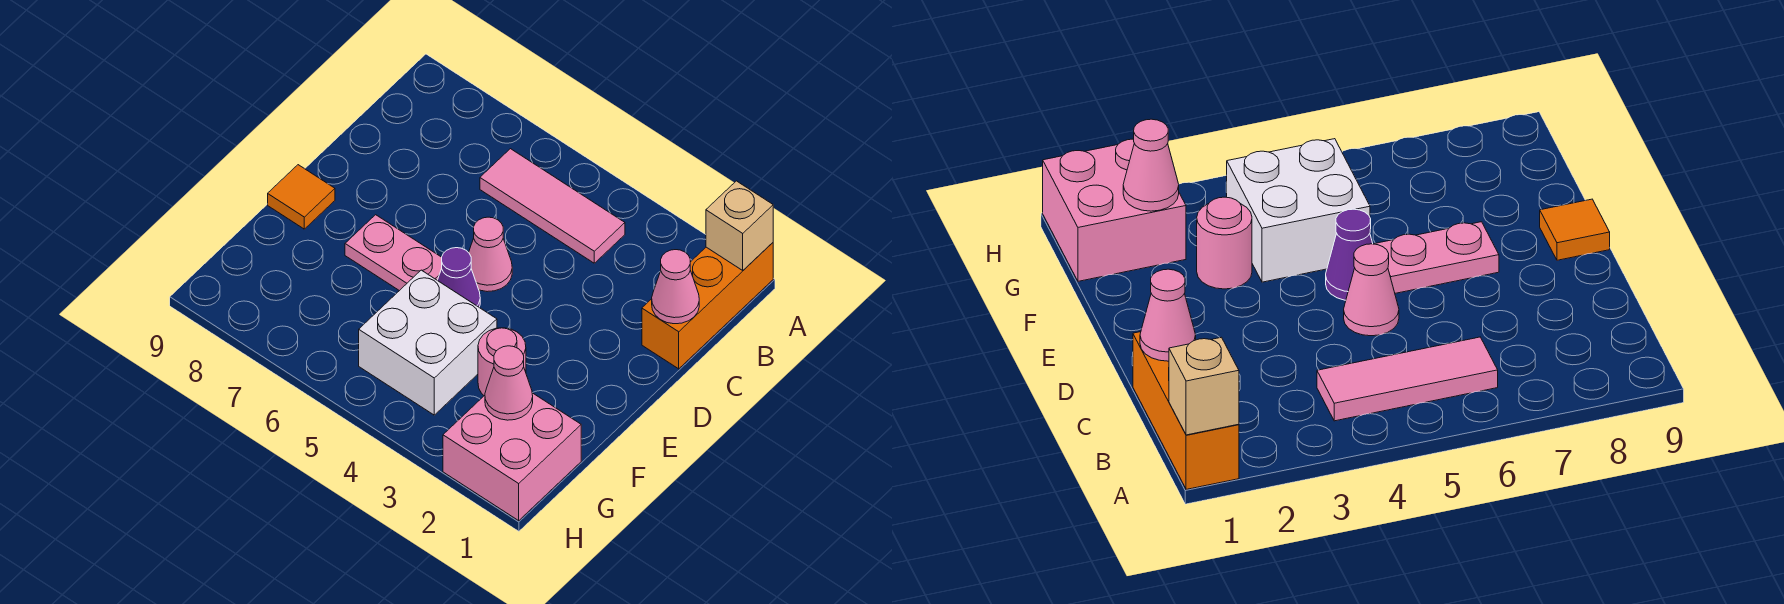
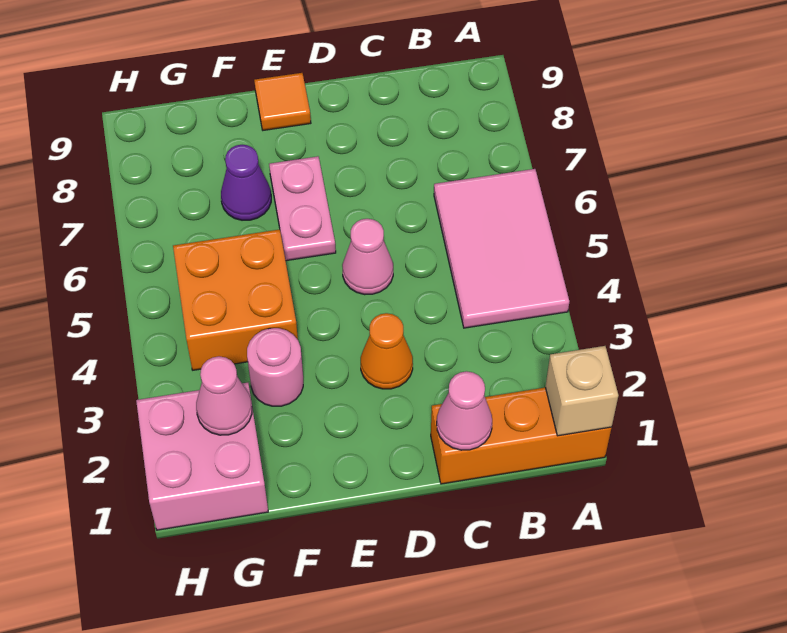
pink tile B4:B6 level 1 -> pink tile A4:B6 level 1
none -> orange cone D3 level 1
purple cone E5 level 1 -> purple cone F7 level 1
white brick F4:G5 level 1 -> orange brick F4:G5 level 1

